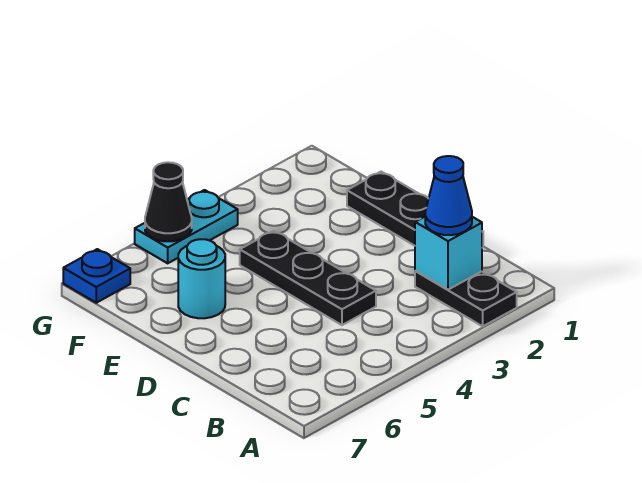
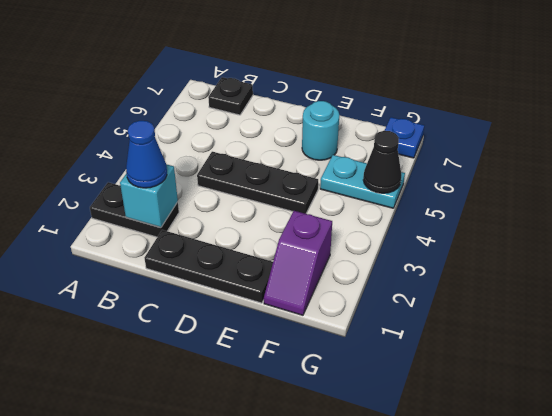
none -> black plate B7 level 1
none -> purple slope F1:F2 level 1 top 2
cyan plate G4:G5 level 1 -> cyan plate F5:G5 level 1

